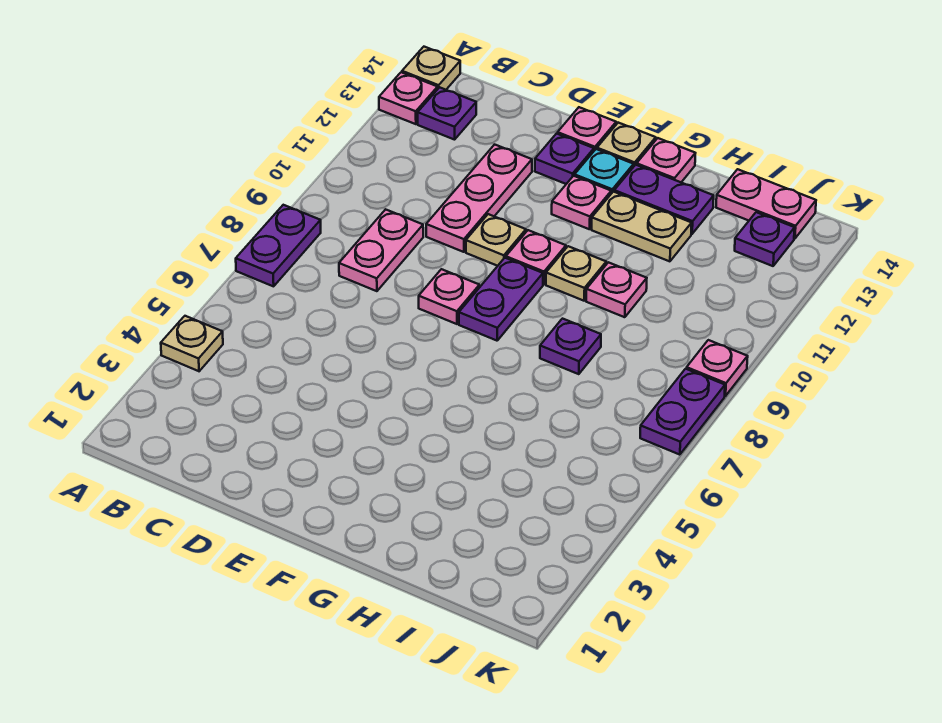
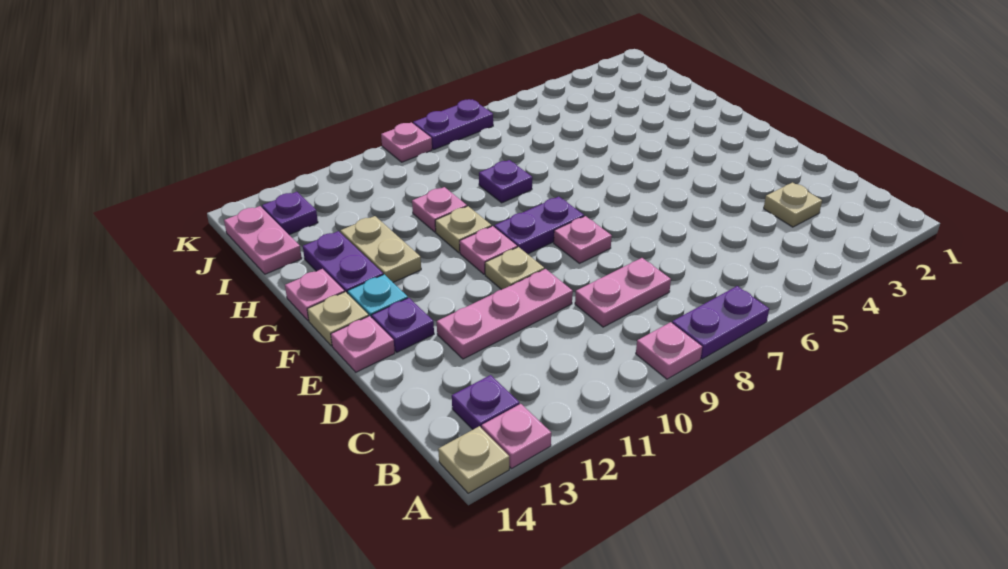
tan plate A4 level 1 -> tan plate C3 level 1
pink plate F12 level 1 -> pink plate A9 level 1

